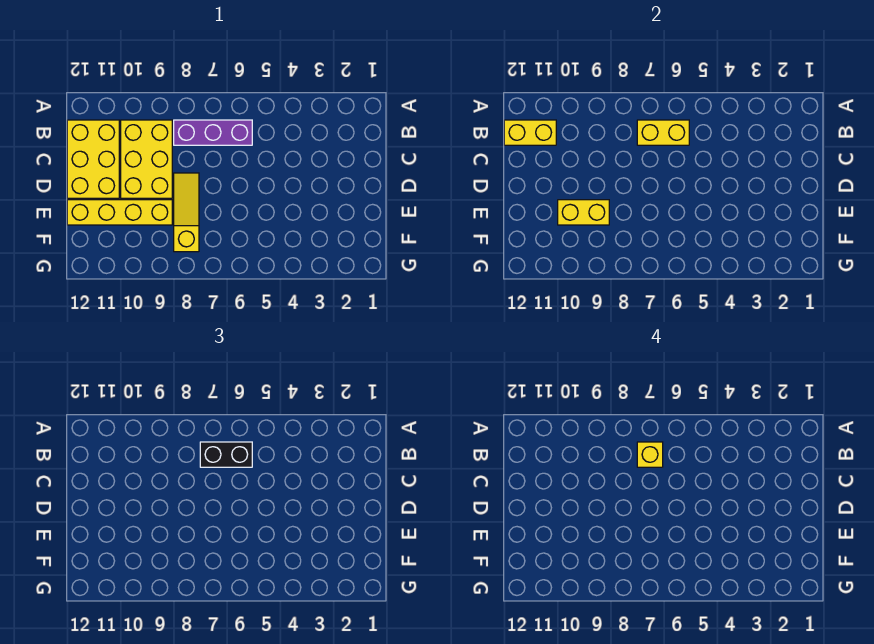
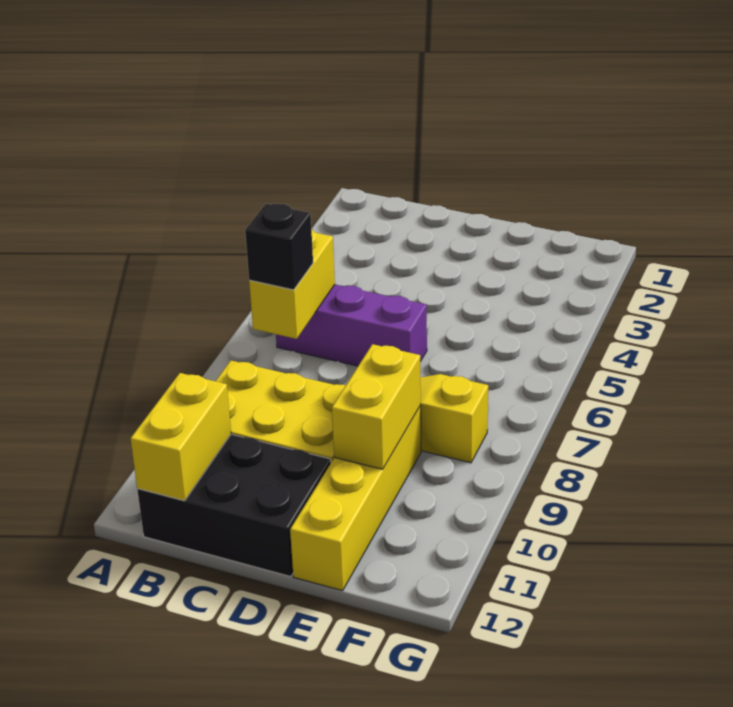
purple brick B6:B8 level 1 -> purple brick B6:D6 level 1
black brick B6:B7 level 3 -> black brick B7 level 3
yellow brick B7 level 4 -> none
yellow brick B11:D12 level 1 -> black brick B11:D12 level 1

